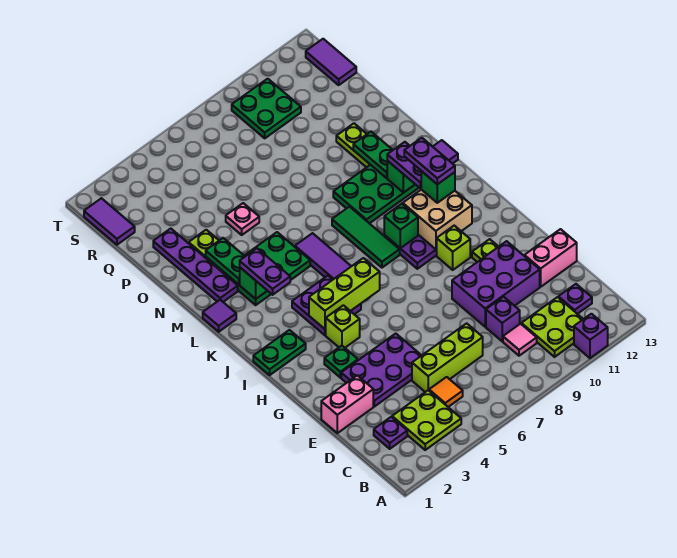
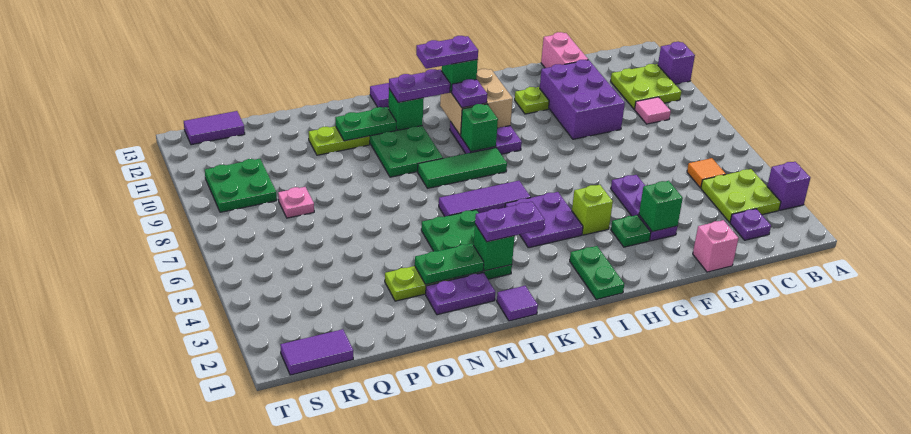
purple plate C12 level 1 -> purple plate J10 level 3
lime brick D5:D7 level 1 -> none
purple brick D9 level 1 -> purple brick A3 level 1
pink brick E1:E2 level 1 -> pink brick E1 level 1
purple plate E3:F5 level 1 -> purple plate F3:F5 level 1
none -> green brick F3 level 2
lime brick H10 level 1 -> none
lime brick I4:I6 level 2 -> none
purple plate M2:P2 level 1 -> purple plate M2:N2 level 1
pink plate O5 level 1 -> pink plate Q8 level 1

